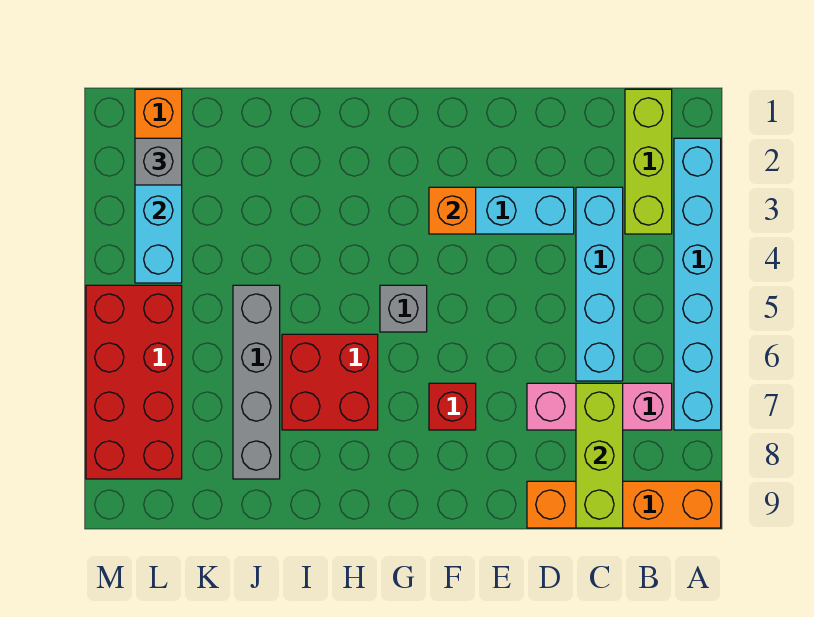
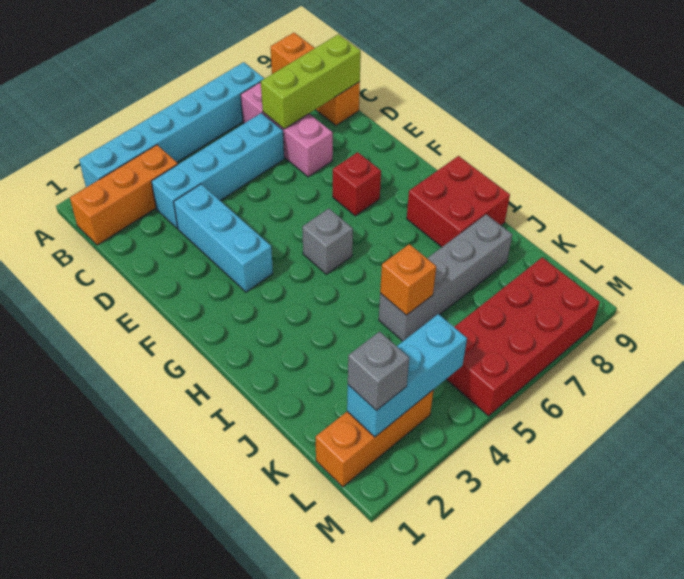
orange brick A9:D9 level 1 -> orange brick A9:C9 level 1
lime brick B1:B3 level 1 -> orange brick B1:B3 level 1
orange brick F3 level 2 -> orange brick J5 level 2
red brick H6:I7 level 1 -> red brick H8:I9 level 1

